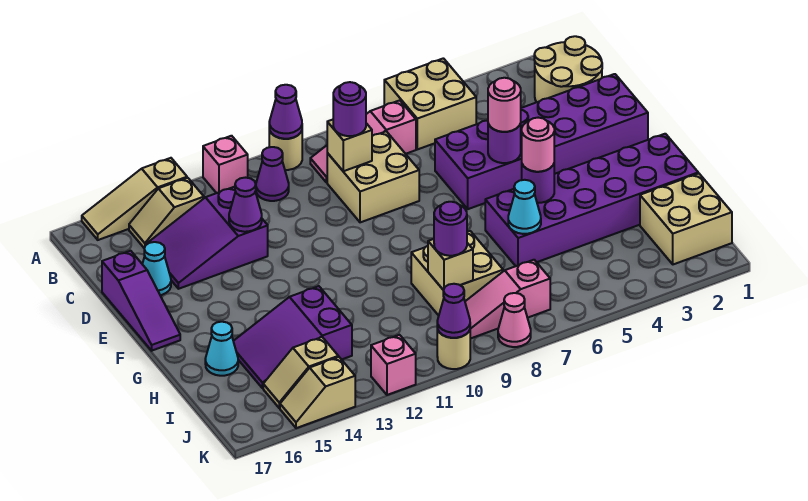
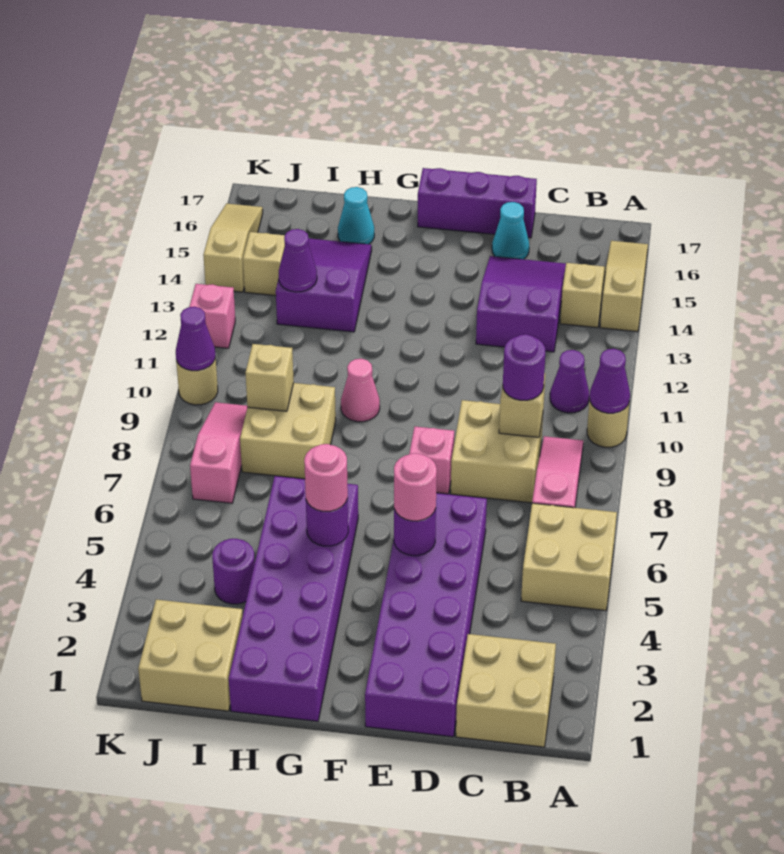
pink brick A12 level 1 -> pink brick E8 level 1
tan round brick B1:C2 level 1 -> tan brick B1:C2 level 1
purple cone D13 level 2 -> purple cone I13 level 2
purple slope D17:F17 level 1 top D -> purple brick D17:F17 level 1
cyan cone H6 level 2 -> none
purple round brick I9 level 3 -> purple round brick I4 level 1
pink cone K8 level 1 -> pink cone G10 level 1
tan slope K14:K15 level 1 top 14 -> tan slope K14:K16 level 1 top 14

